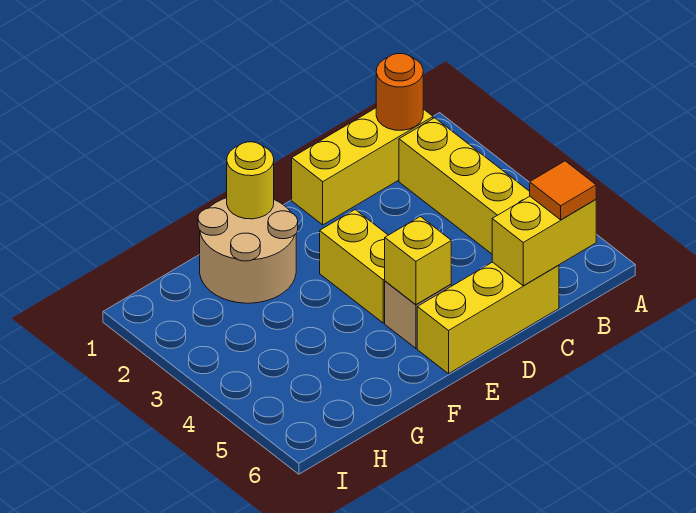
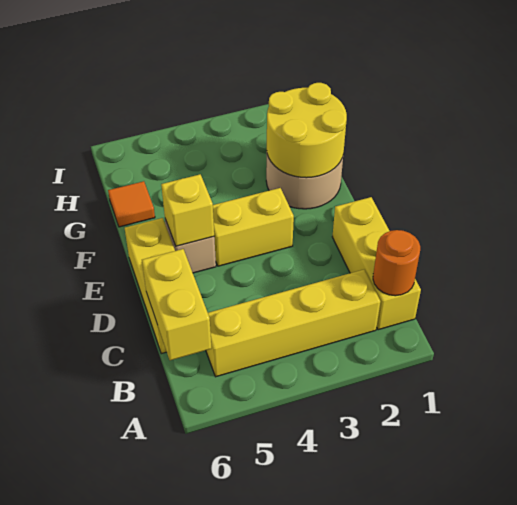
orange tile B6 level 3 -> orange tile G6 level 1
yellow round brick F1 level 2 -> yellow round brick F1:G2 level 2

